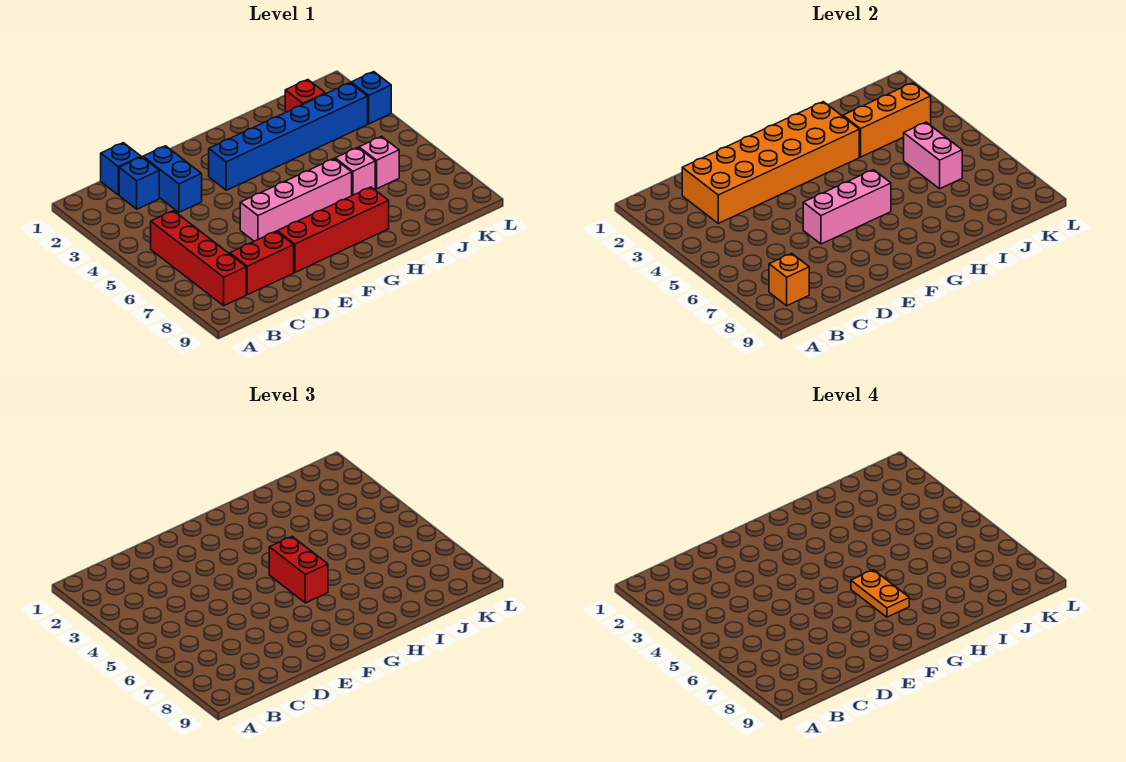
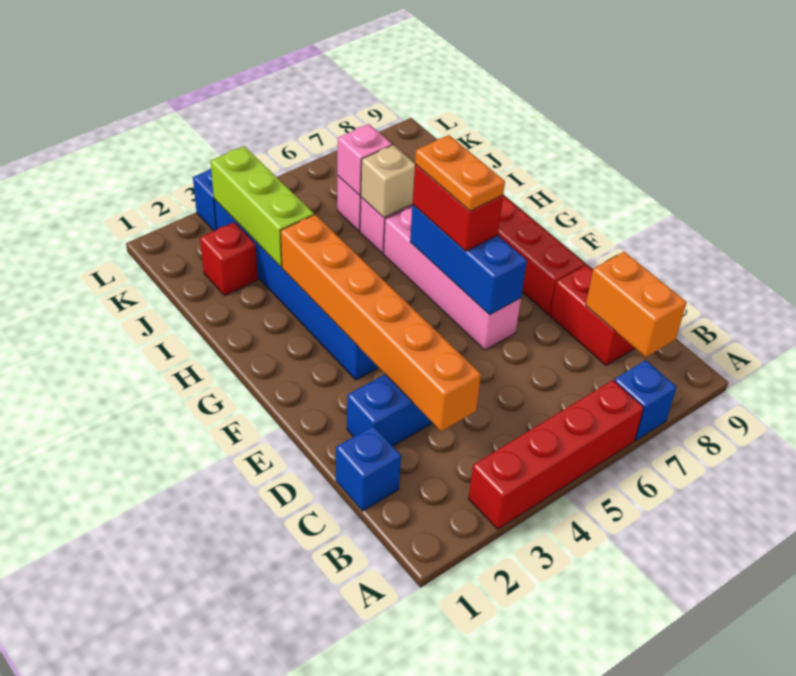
red brick B5:B8 level 1 -> red brick A3:A6 level 1
orange brick B8 level 2 -> orange brick B8:C8 level 2
blue brick C2 level 1 -> blue brick A7 level 1
orange brick C2:H3 level 2 -> orange brick C3:H3 level 2
pink brick E6:G6 level 2 -> blue brick E6:G6 level 2
red brick G5:G6 level 3 -> red brick F6:G6 level 3
orange plate G6:G7 level 4 -> orange plate F6:G6 level 4
orange brick I3:K3 level 2 -> lime brick I3:K3 level 2
none -> tan brick I6 level 2
pink brick J5:J6 level 2 -> pink brick J6 level 2

